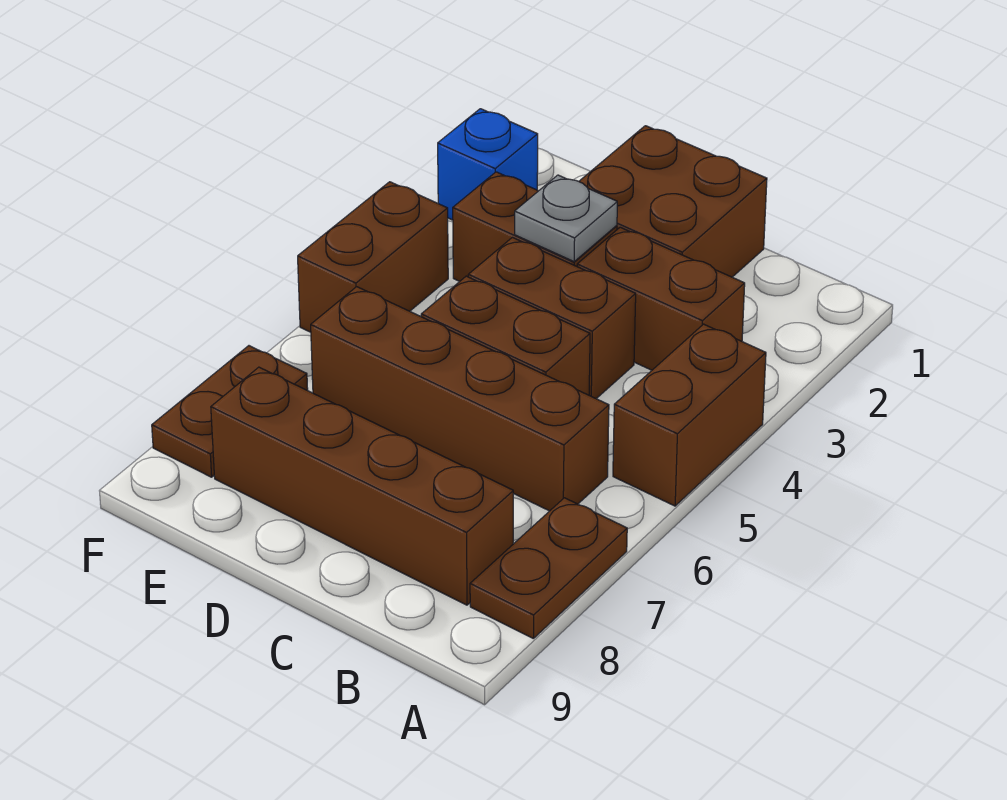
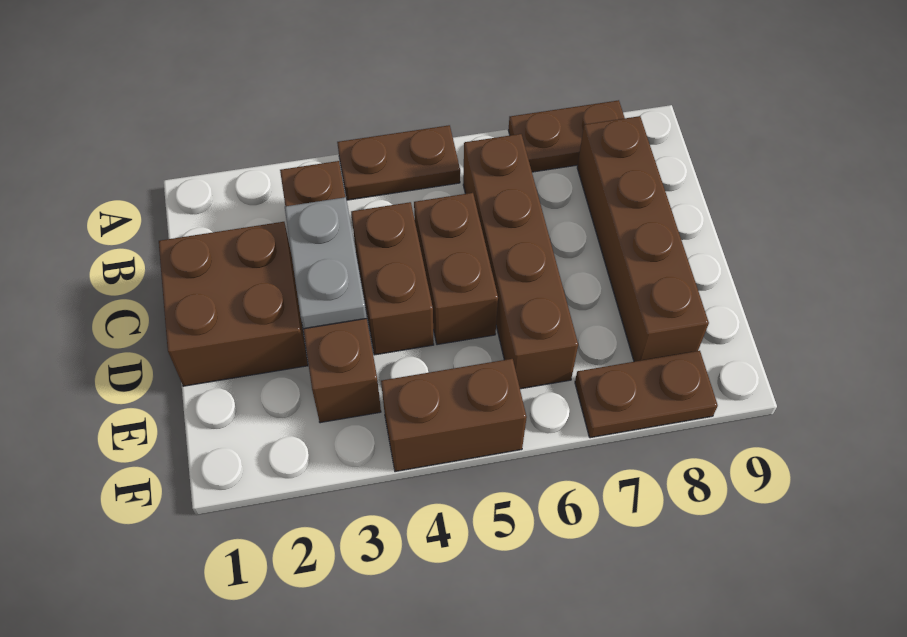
brown brick A4:A5 level 1 -> brown plate A4:A5 level 1
grey plate D3 level 2 -> grey plate C3:D3 level 2
blue brick F2 level 1 -> none

